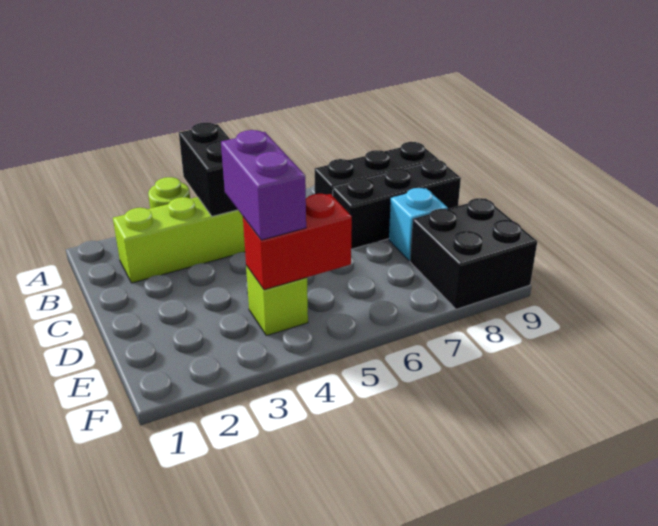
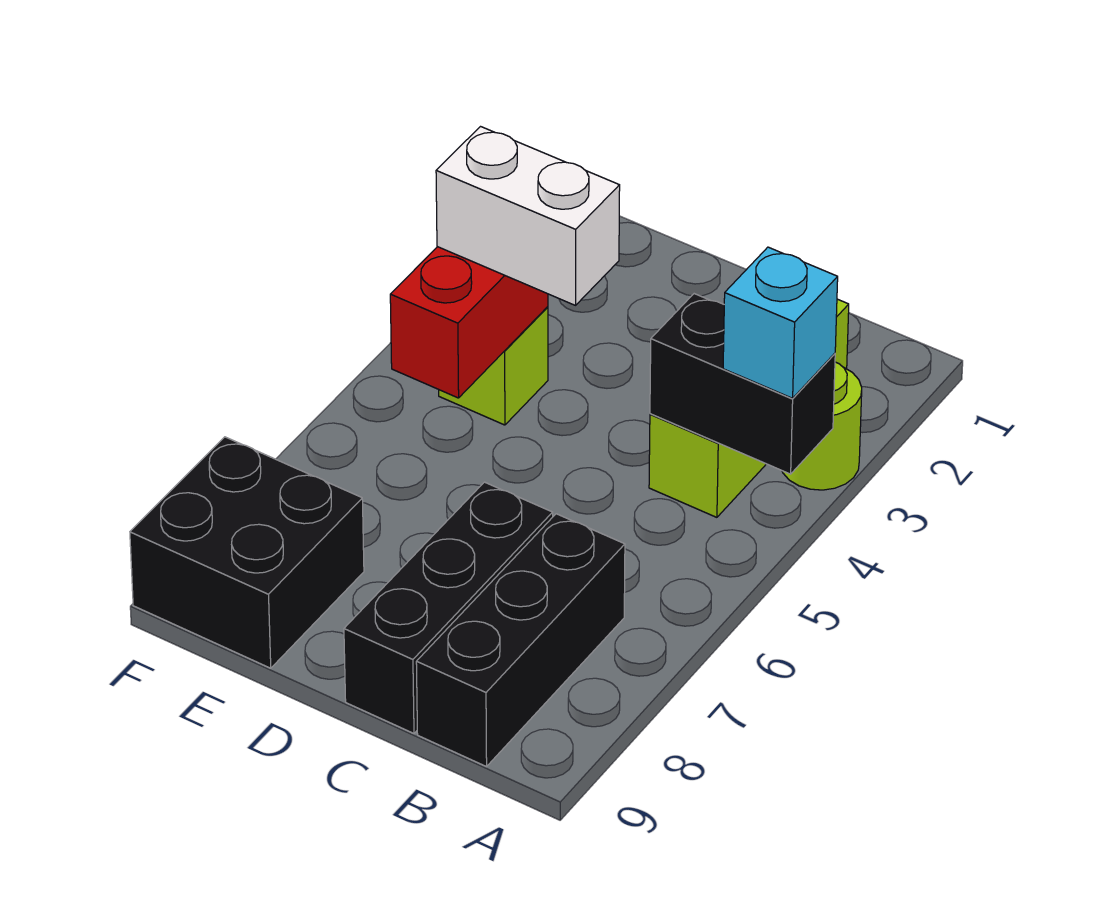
purple brick D4:E4 level 3 -> white brick D4:E4 level 3
cyan brick D8 level 1 -> cyan brick A4 level 3

